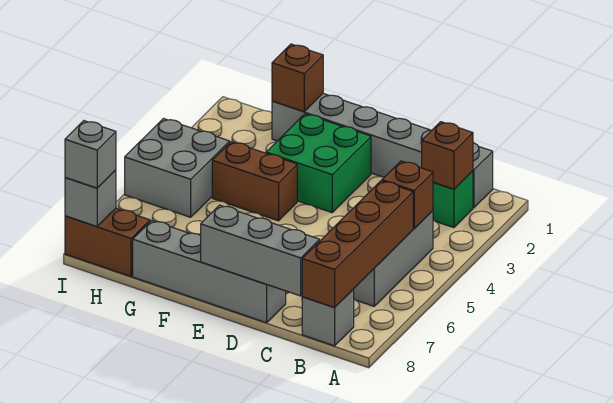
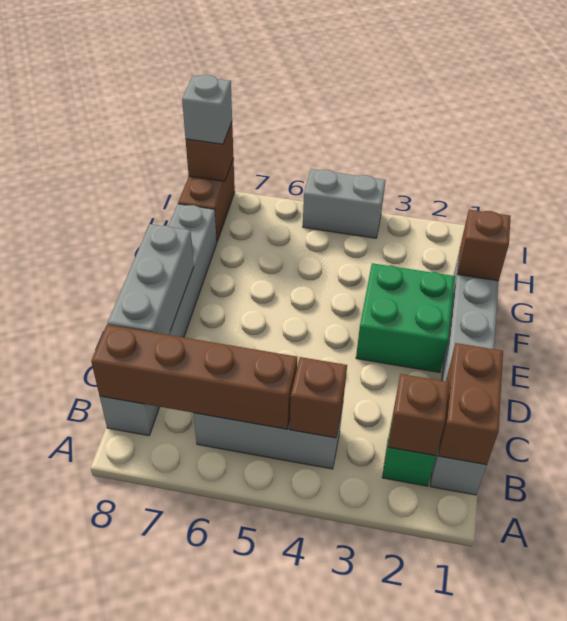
brown brick F4:G4 level 1 -> brown brick B1:C1 level 2
grey brick H4:I5 level 1 -> grey brick I4:I5 level 1
grey brick I8 level 2 -> brown brick I8 level 2

